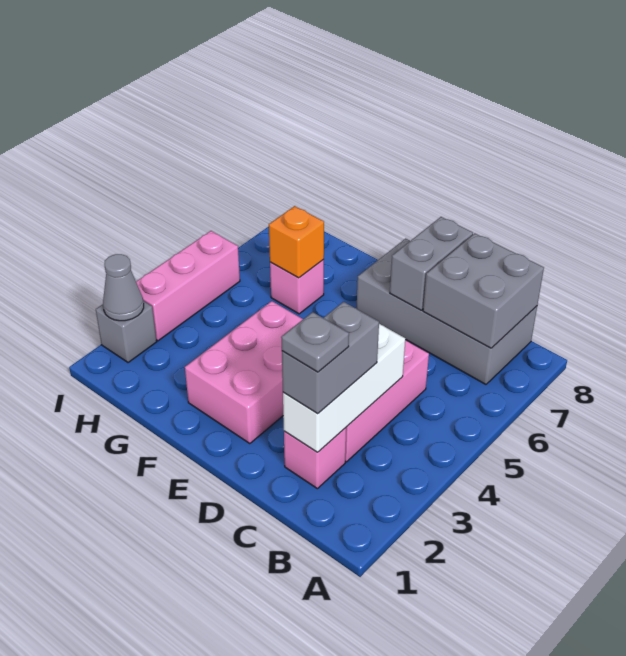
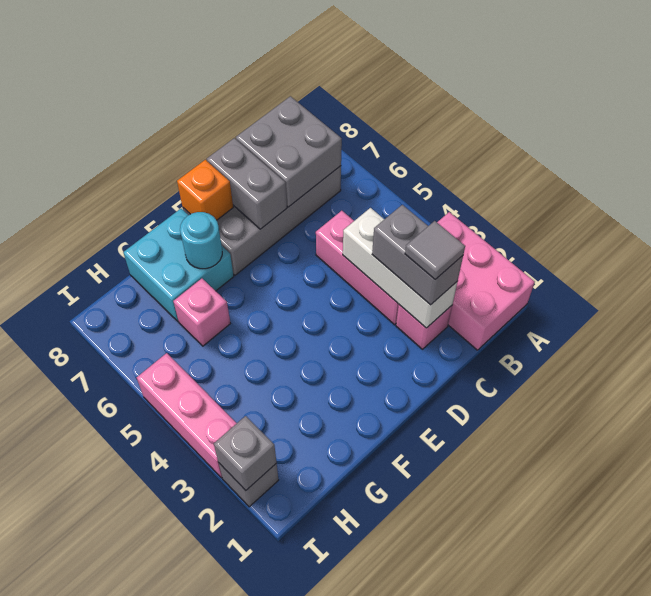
grey plate C2 level 4 -> grey tile C2 level 4
pink brick E2:F4 level 1 -> pink brick A1:B3 level 1
none -> cyan brick F7:G8 level 1
none -> cyan round brick F7 level 2
orange brick G6 level 2 -> orange brick E8 level 2
grey cone I2 level 2 -> grey brick I2 level 2

